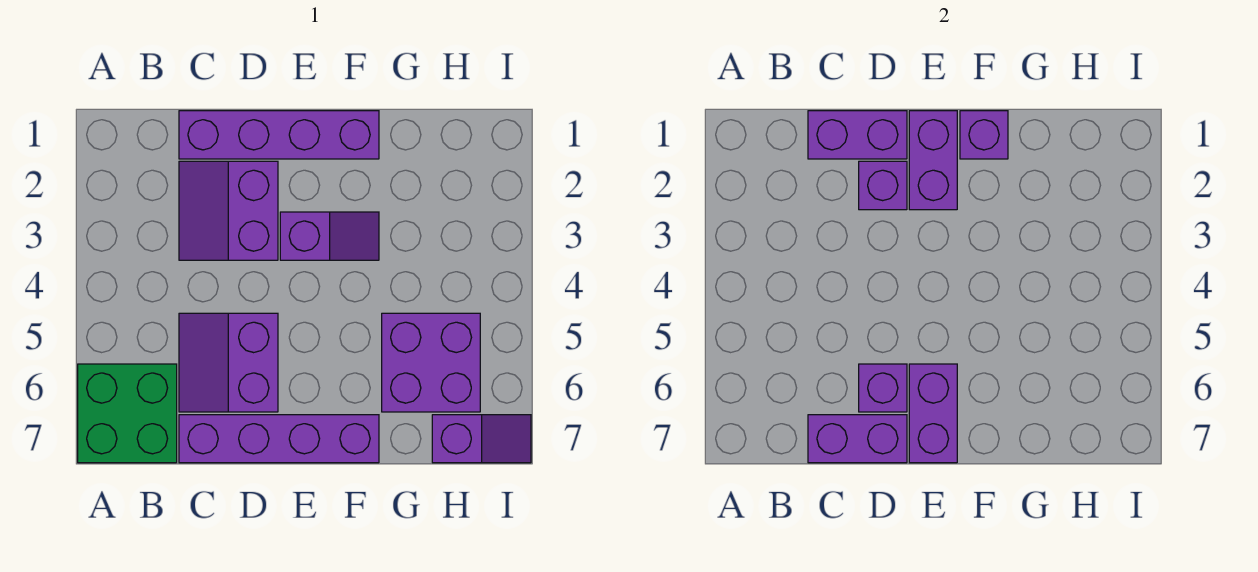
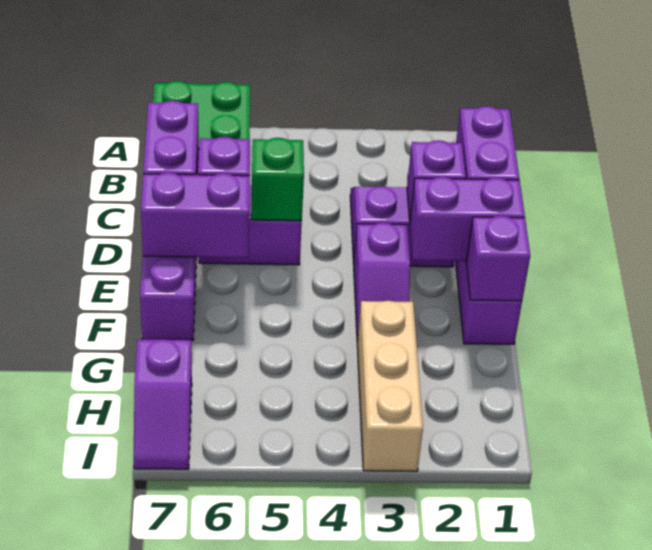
none -> green brick D5 level 2
none -> tan brick G3:I3 level 1
purple brick G5:H6 level 1 -> none

